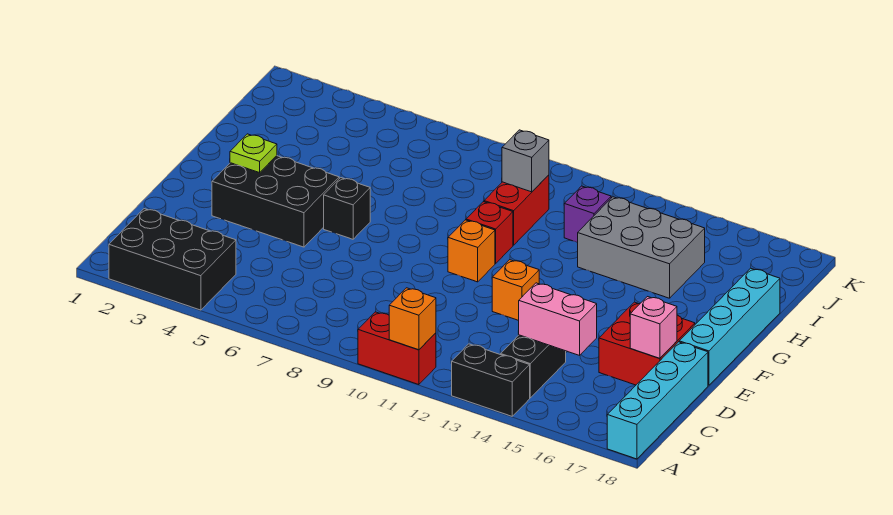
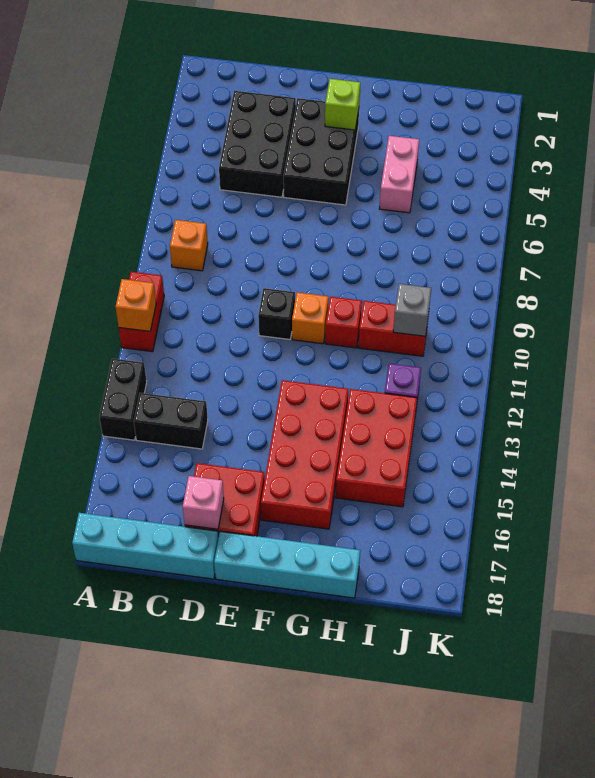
black brick A2:B4 level 1 -> black brick C3:D5 level 1
pink brick C14:C15 level 2 -> pink brick H4:H5 level 1
orange brick E12 level 1 -> orange brick B8 level 1
lime plate F3 level 2 -> lime brick F3 level 2
black brick F6 level 1 -> black brick E10 level 1
none -> red brick F13:G16 level 1
grey brick H13:I15 level 1 -> red brick H13:I15 level 1

